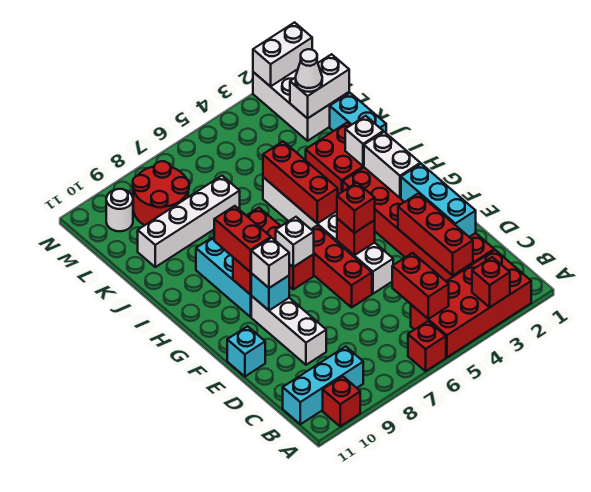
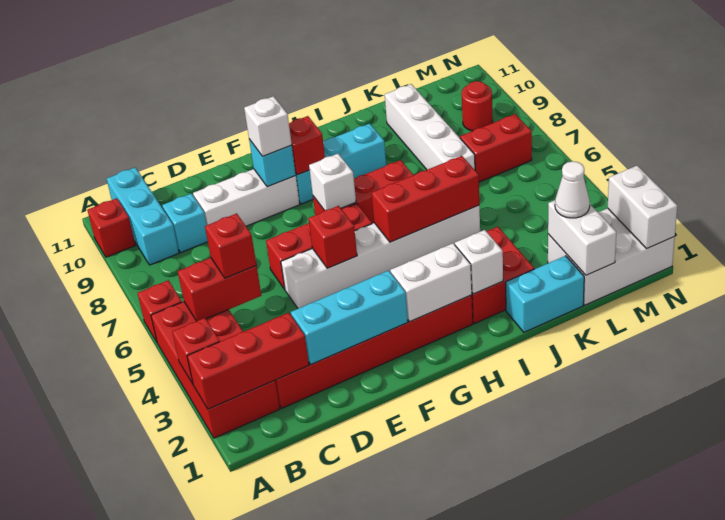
red brick C3:E3 level 2 -> red brick A2:C2 level 2
cyan brick E11 level 1 -> cyan brick C9 level 1
red brick F5 level 3 -> red brick C5 level 3
red brick G9:H9 level 3 -> red brick L7:M7 level 1
red round brick L8:M9 level 1 -> red round brick M9 level 1
white round brick M10 level 1 -> none

